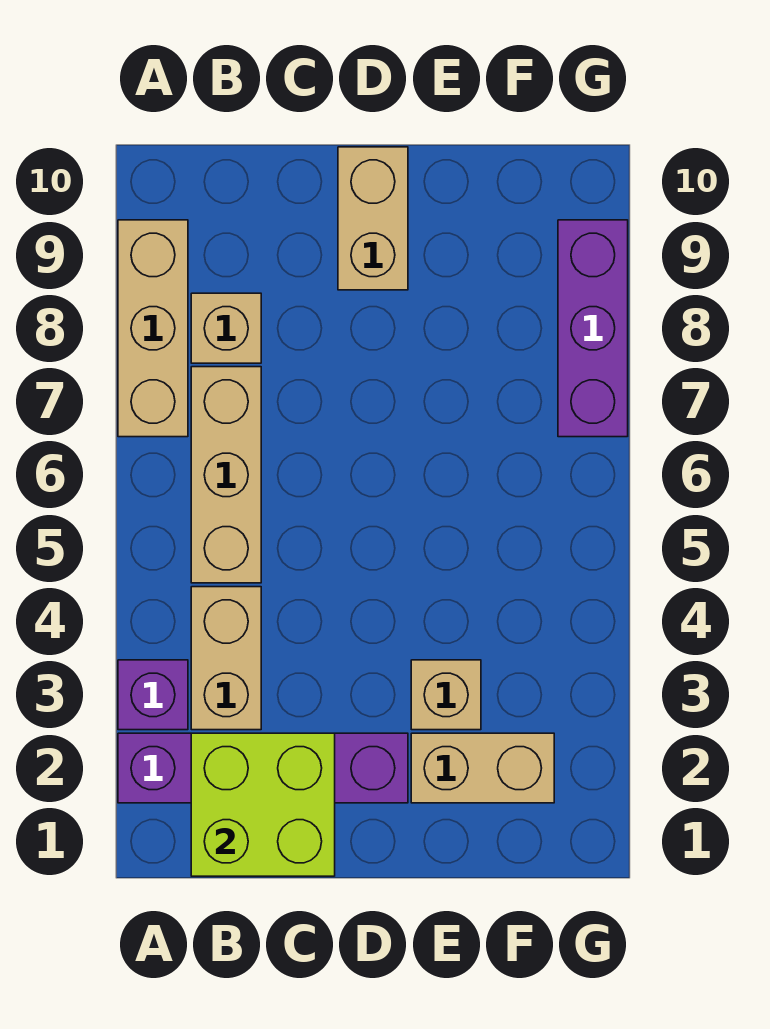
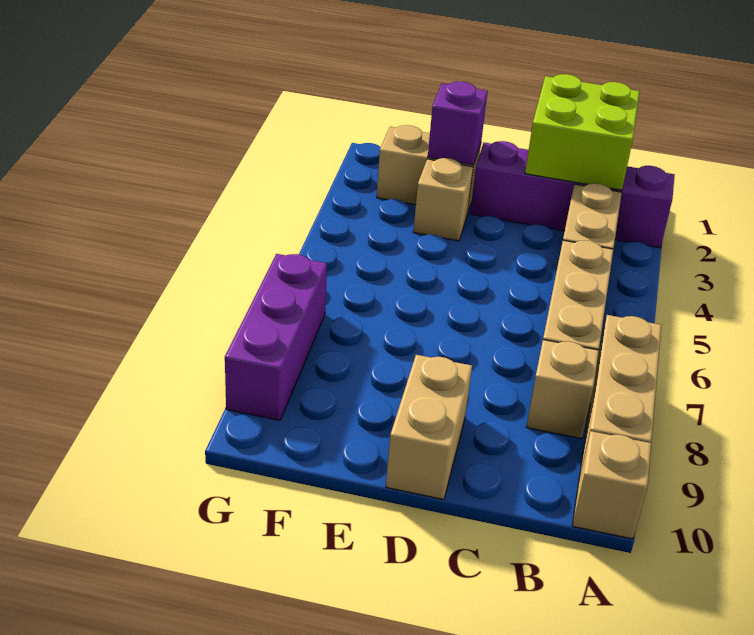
purple brick A3 level 1 -> purple brick E2 level 2
none -> tan brick A10 level 1

